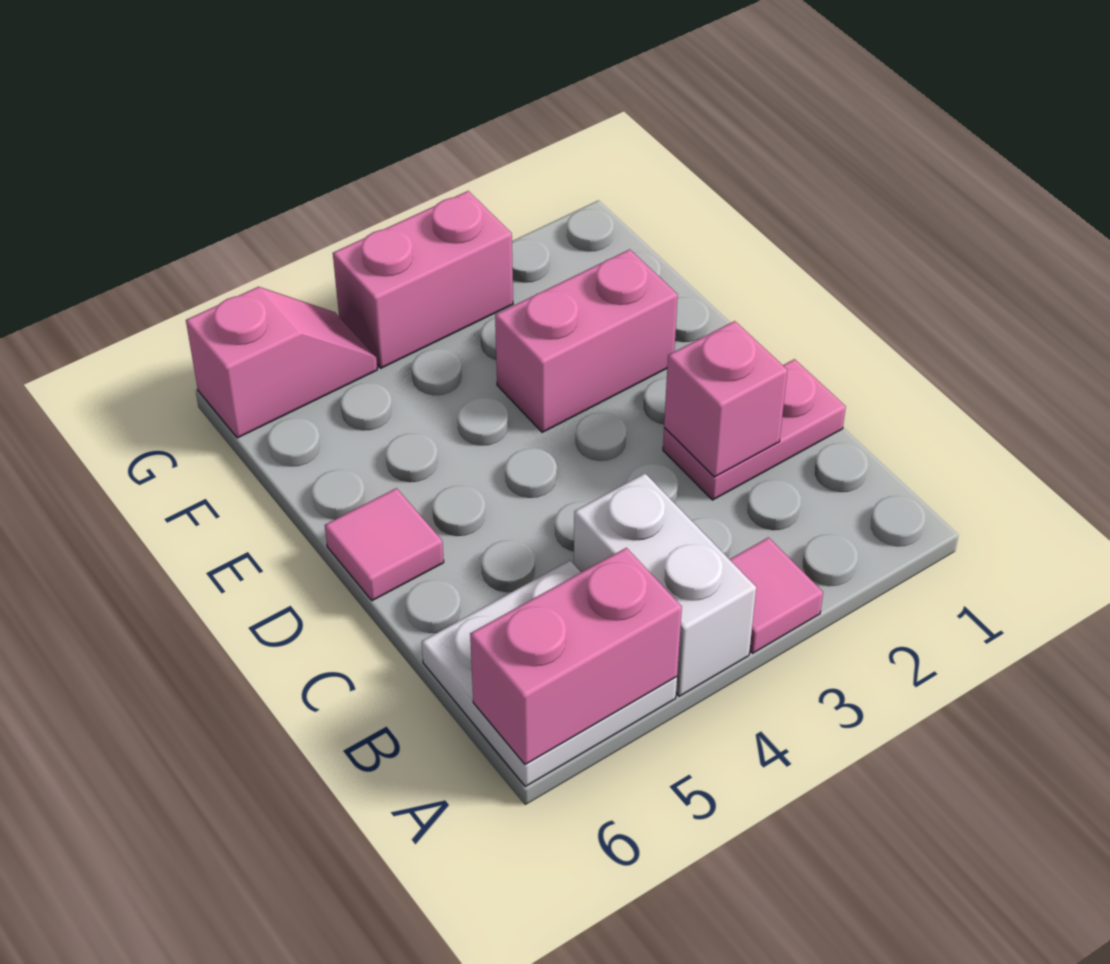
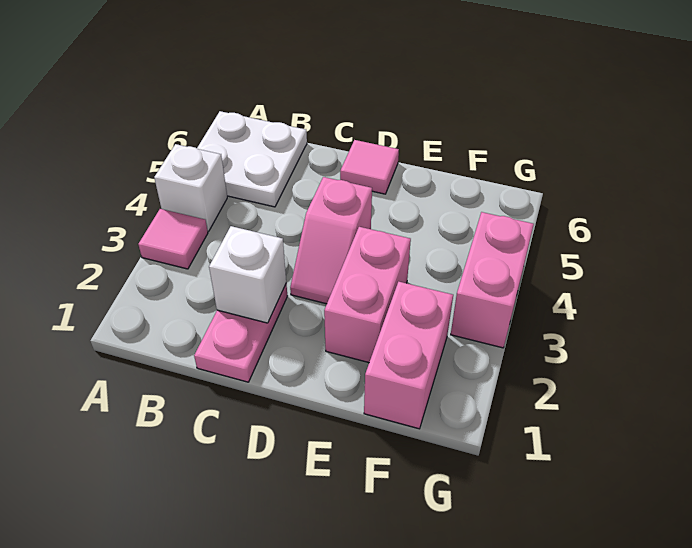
white brick A4:B4 level 1 -> white brick A4 level 1
pink brick A5:A6 level 2 -> pink brick F1:F2 level 1
pink brick C2 level 2 -> white brick C2 level 2
pink slope G5:G6 level 1 top 6 -> pink slope D3:D4 level 1 top 4

